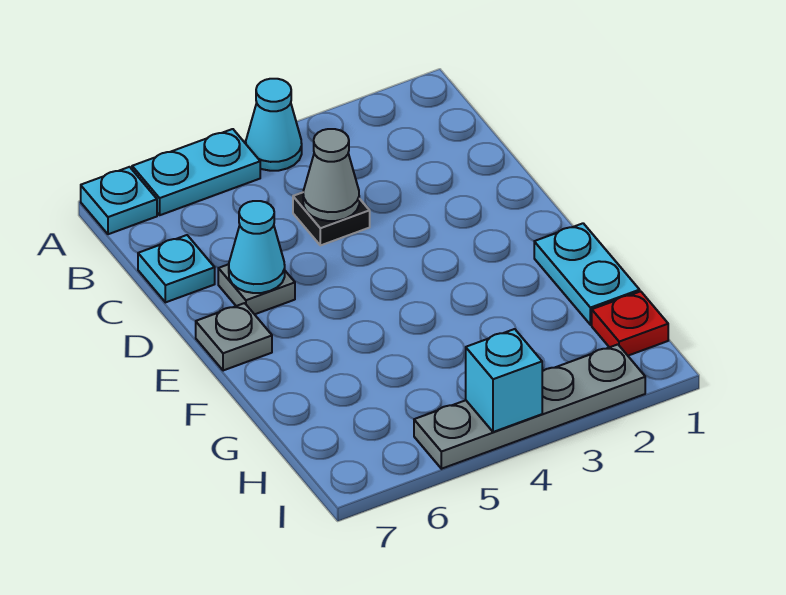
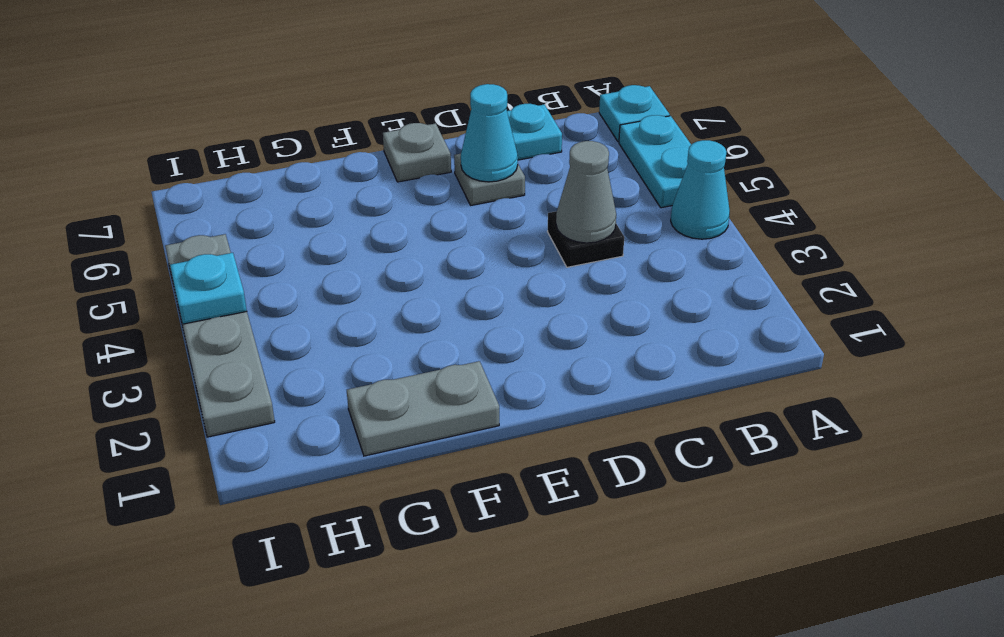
cyan plate F1:G1 level 1 -> grey plate F1:G1 level 1
red plate H1 level 1 -> none
cyan brick I4 level 2 -> cyan plate I4 level 2

